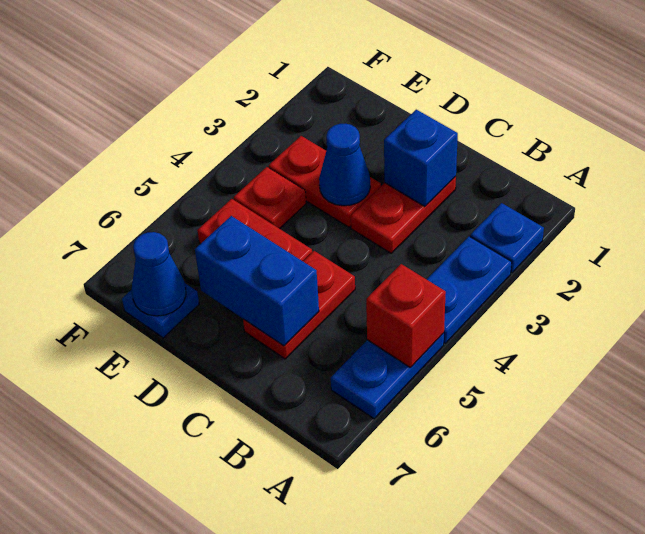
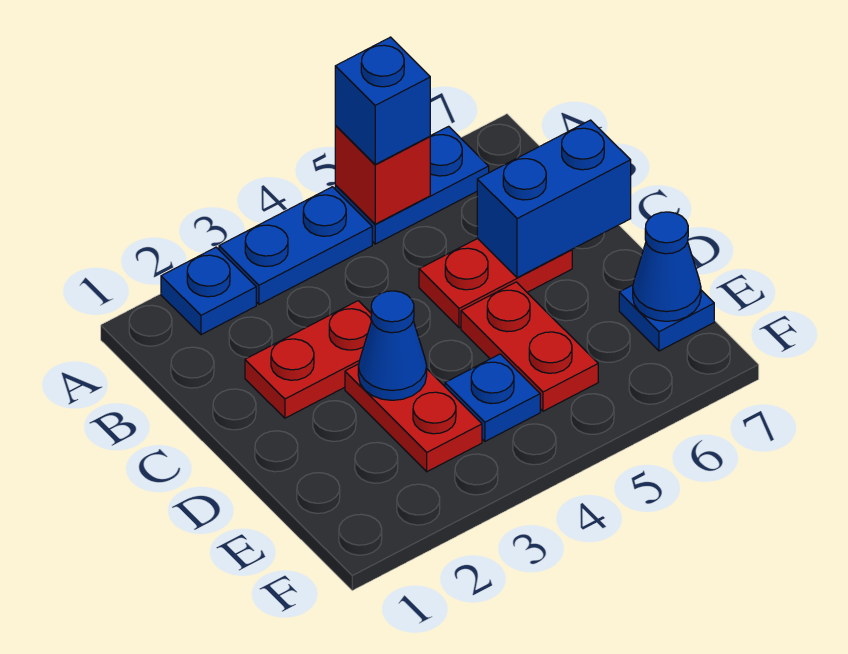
blue brick C2 level 2 -> blue brick A5 level 3
blue brick C6:D6 level 2 -> blue brick C6:C7 level 2
red plate E4 level 1 -> blue plate E4 level 1

